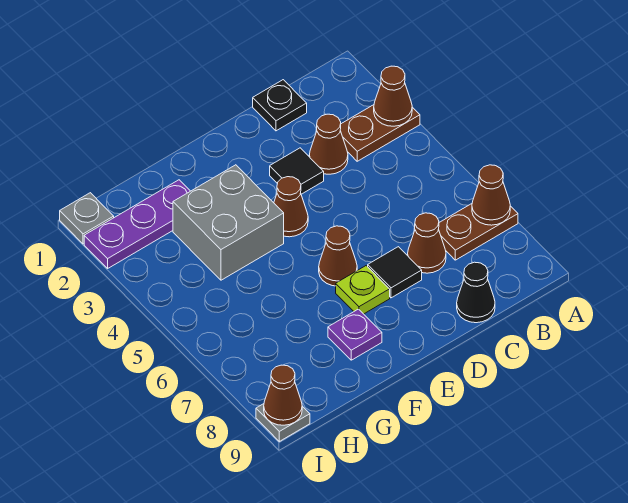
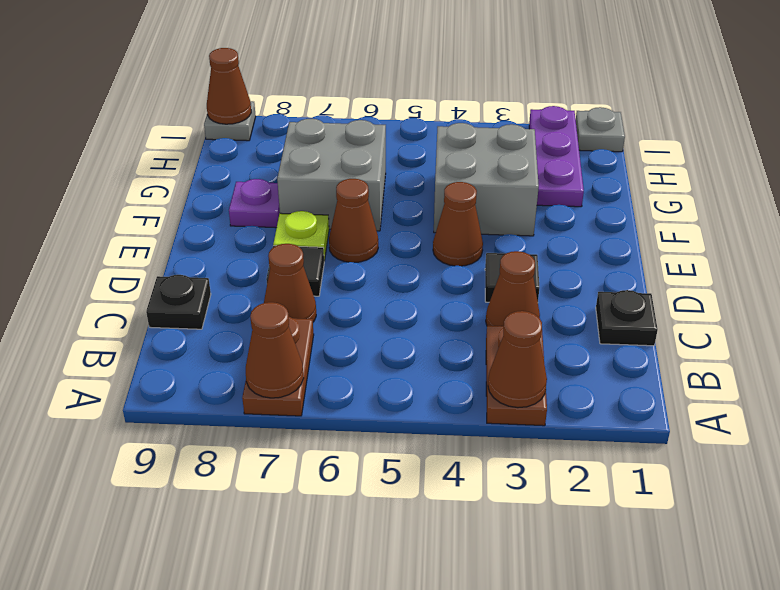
black cone C9 level 1 -> black plate C9 level 1
none -> grey brick F6:G7 level 1

